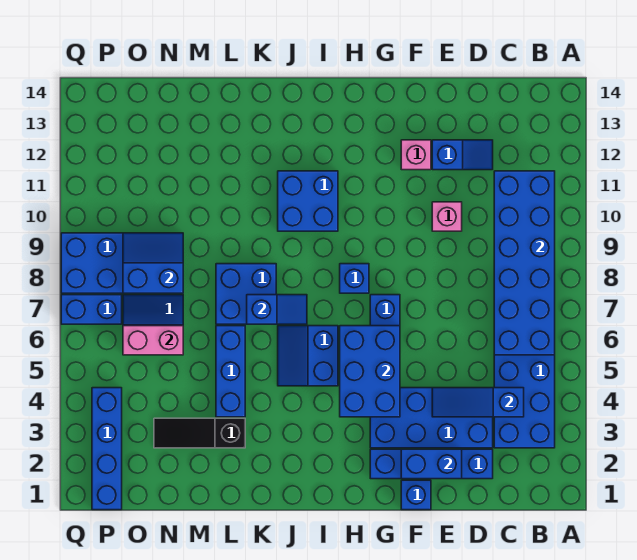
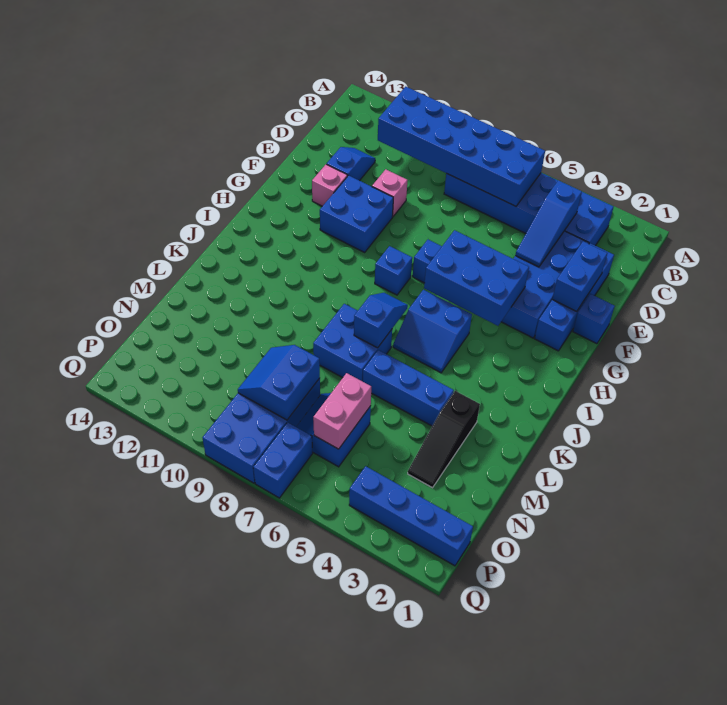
blue brick I10:J11 level 1 -> blue brick F10:G11 level 1

